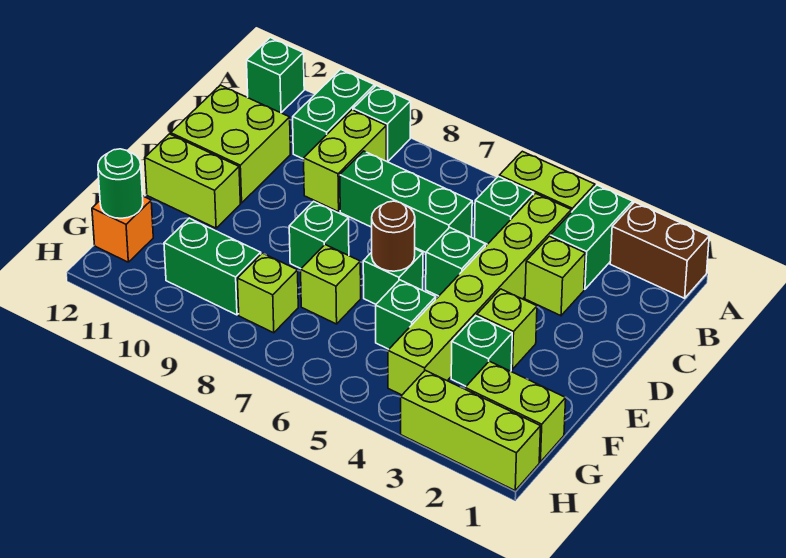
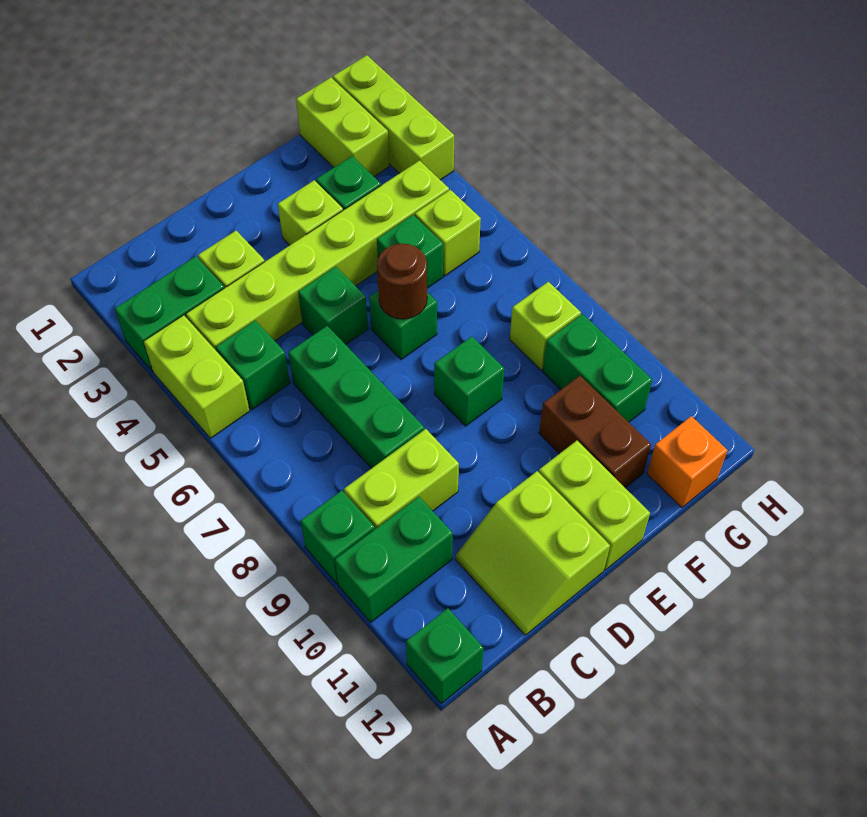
brown brick A1:A2 level 1 -> brown brick F10:F11 level 1
lime brick C11:D12 level 1 -> lime slope C11:D12 level 1 top D
lime brick F7 level 1 -> lime brick G5 level 1
green round brick G12 level 2 -> none

